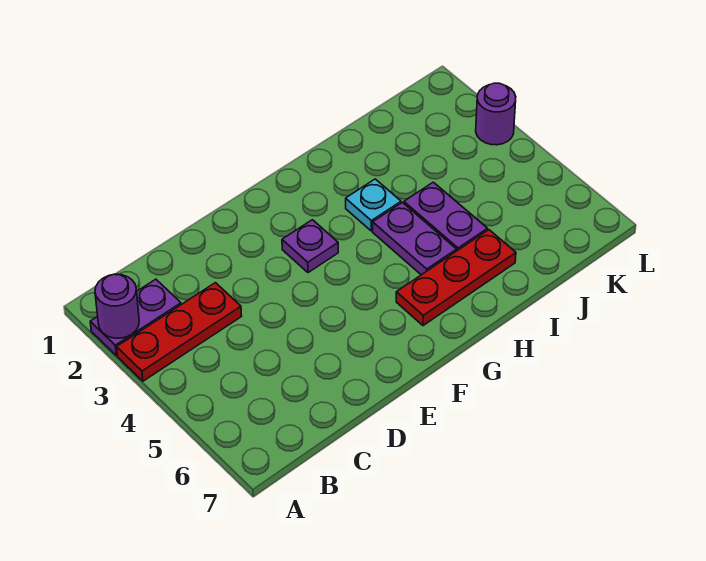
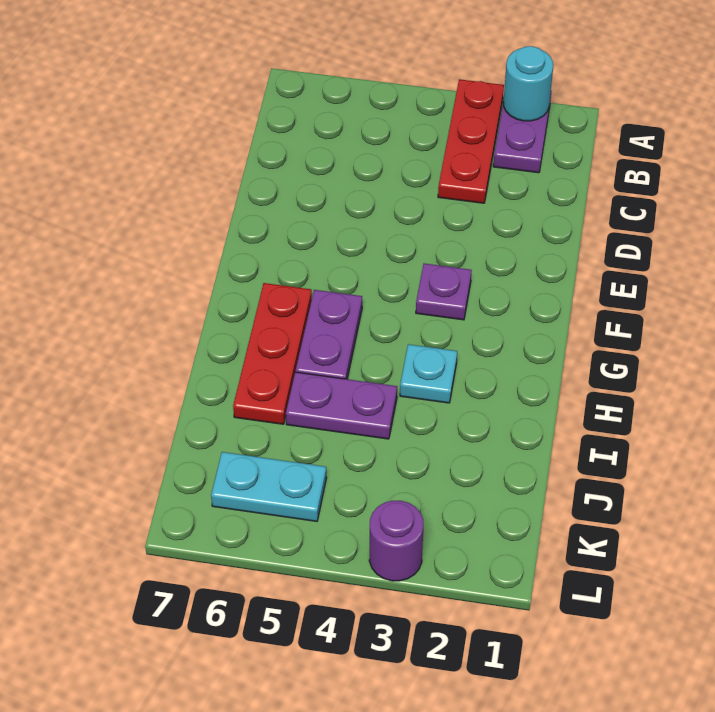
purple round brick A2 level 2 -> cyan round brick A2 level 2
purple plate H4:H5 level 1 -> purple plate G5:H5 level 1
none -> cyan plate K5:K6 level 1

